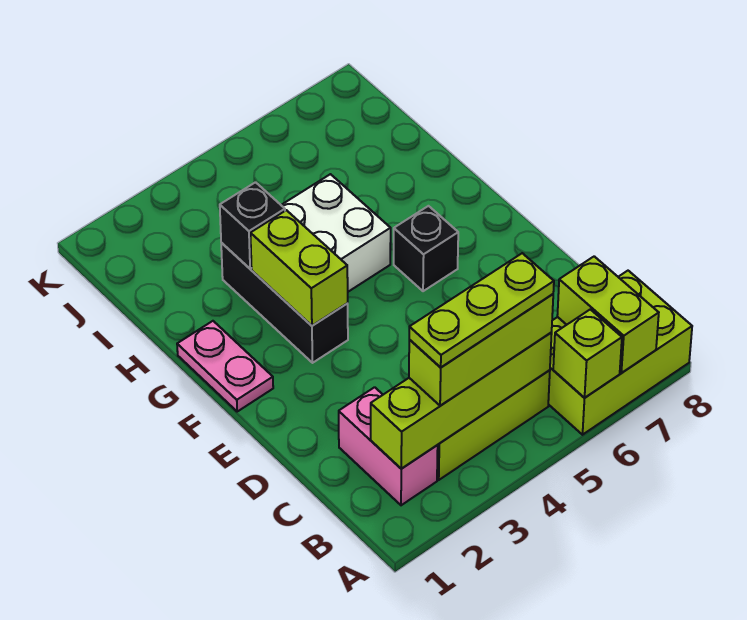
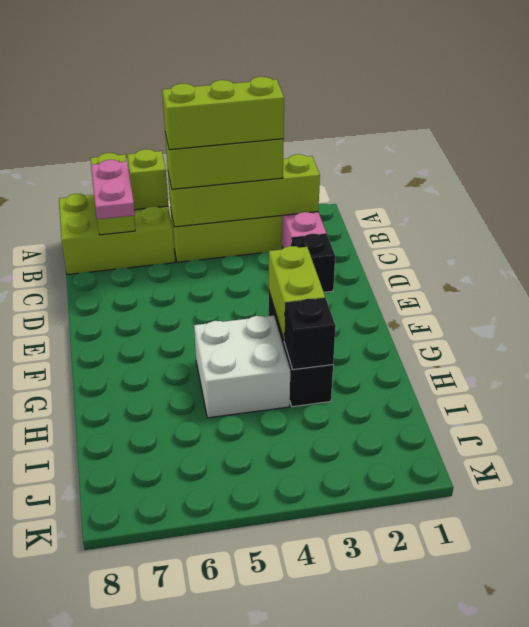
lime plate B3:B5 level 4 -> lime brick B3:B5 level 4
pink plate F1:G1 level 1 -> pink plate B7:C7 level 3
black brick F6 level 1 -> black brick D2 level 1

